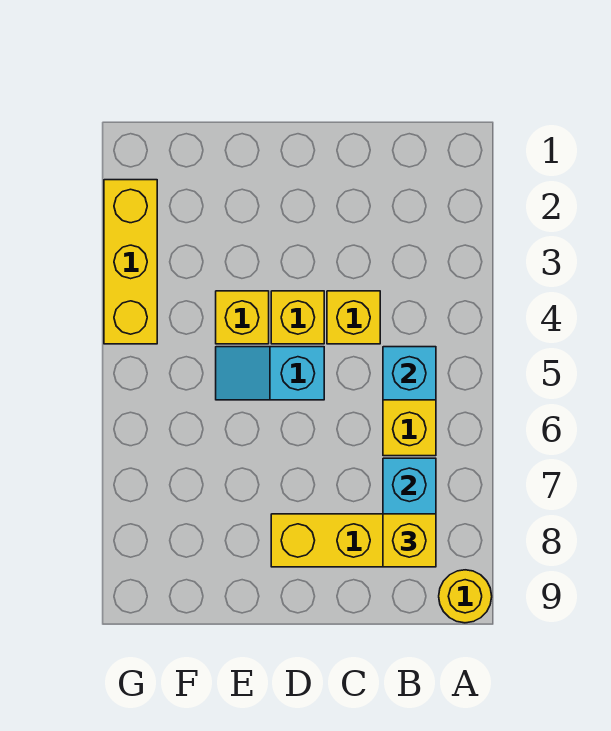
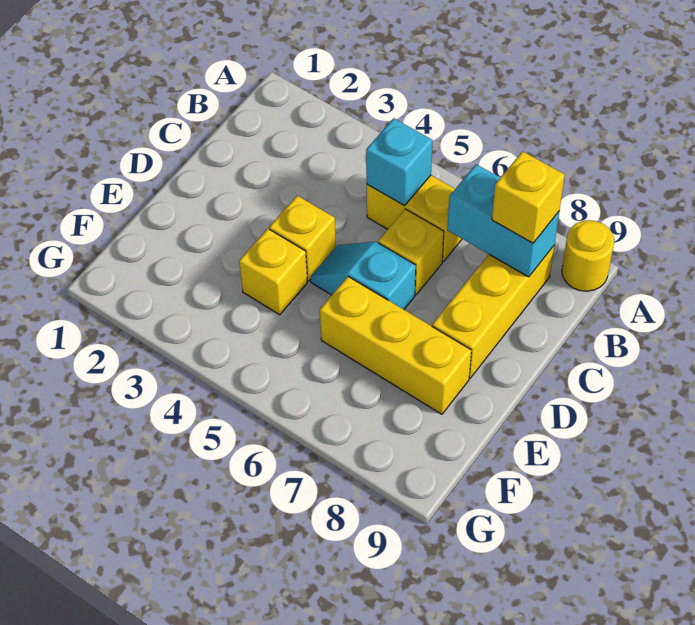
yellow brick C4 level 1 -> yellow brick C6 level 1
cyan slope D5:E5 level 1 top D -> cyan slope D5:D6 level 1 top 6
yellow brick G2:G4 level 1 -> yellow brick E6:E8 level 1

